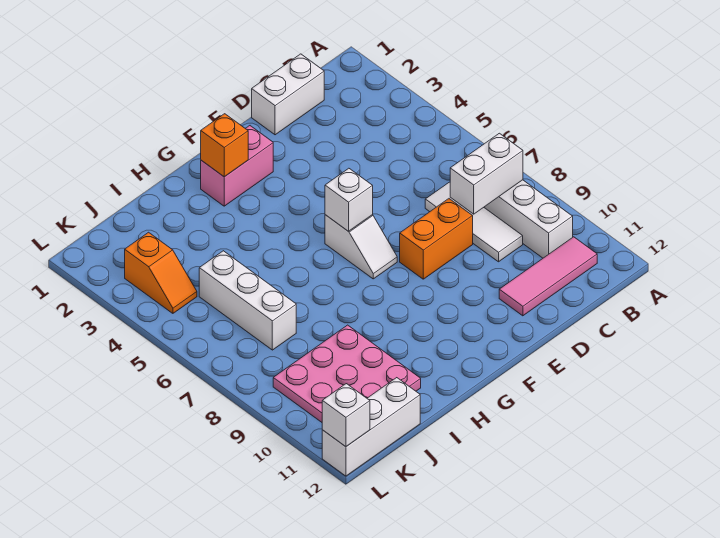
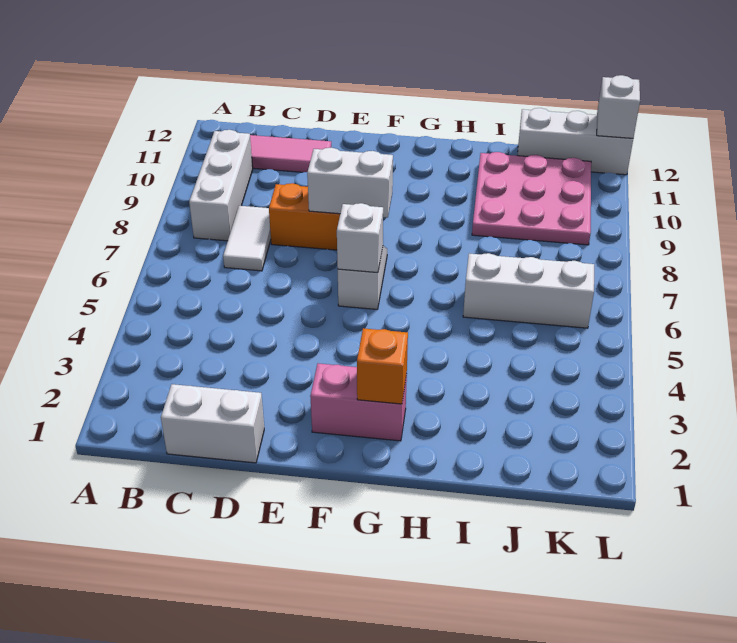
white brick B8:C8 level 2 -> white brick E8:F8 level 2
white tile C7:C9 level 1 -> white tile C7:C8 level 1
white brick J5:J7 level 1 -> white brick I6:K6 level 1
orange slope K3:K4 level 1 top 3 -> none

